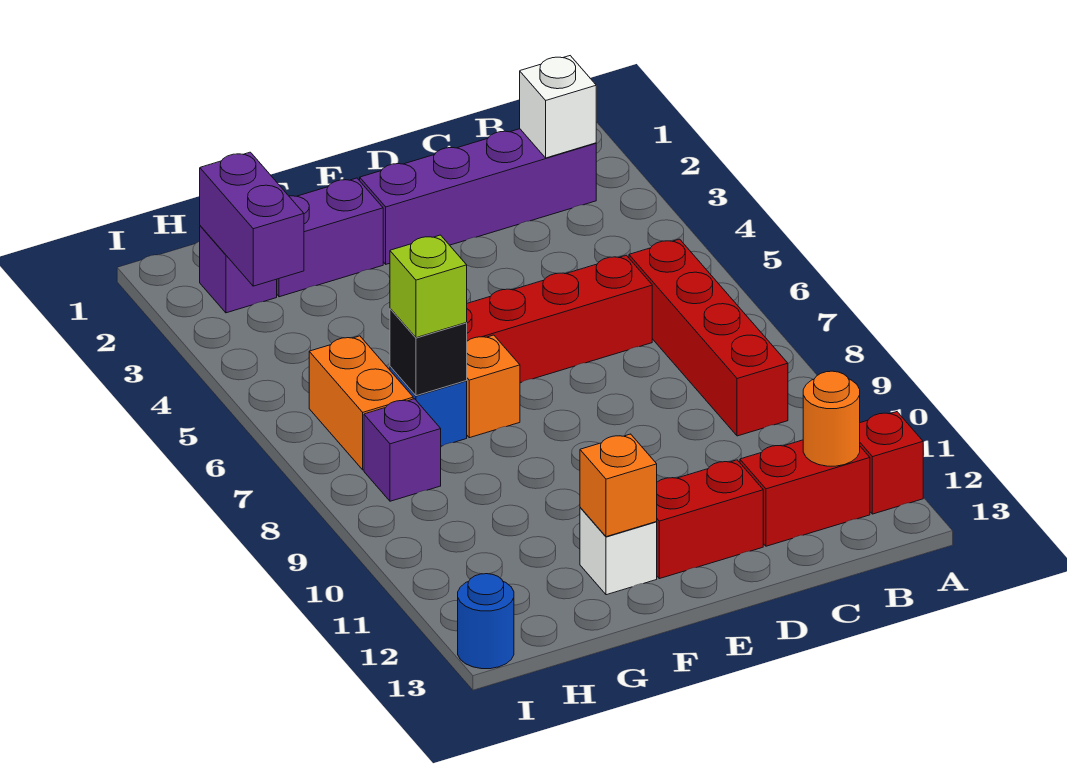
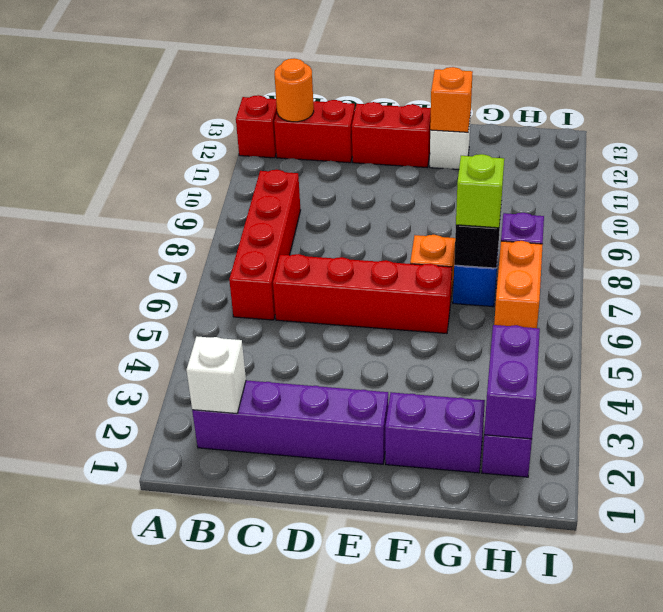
blue round brick I13 level 1 -> none

